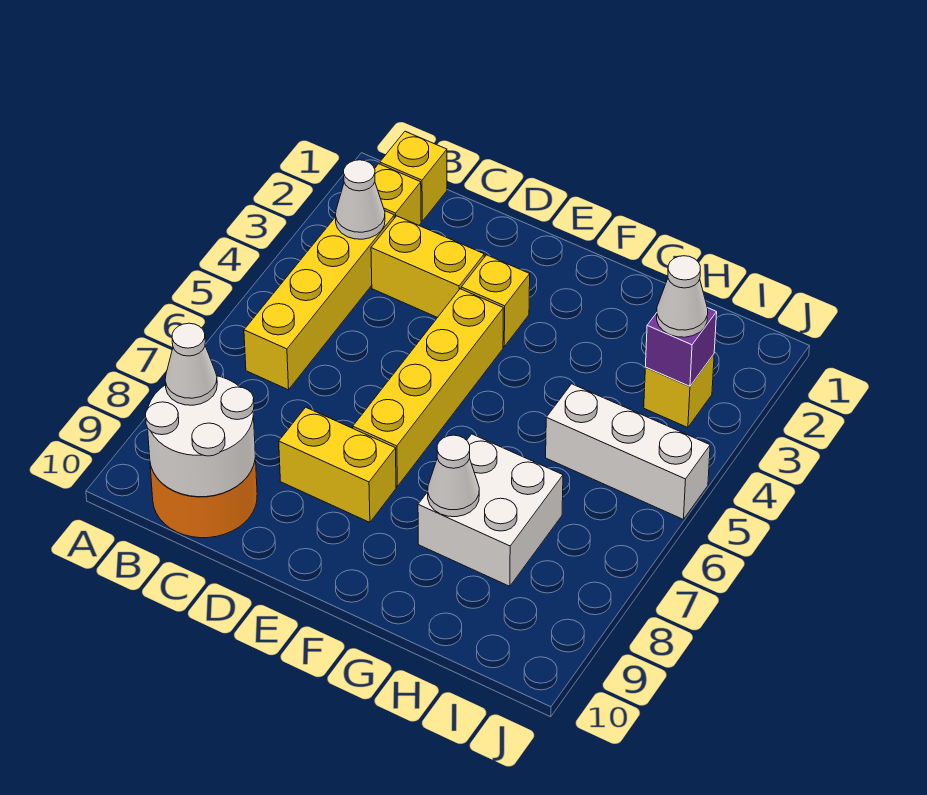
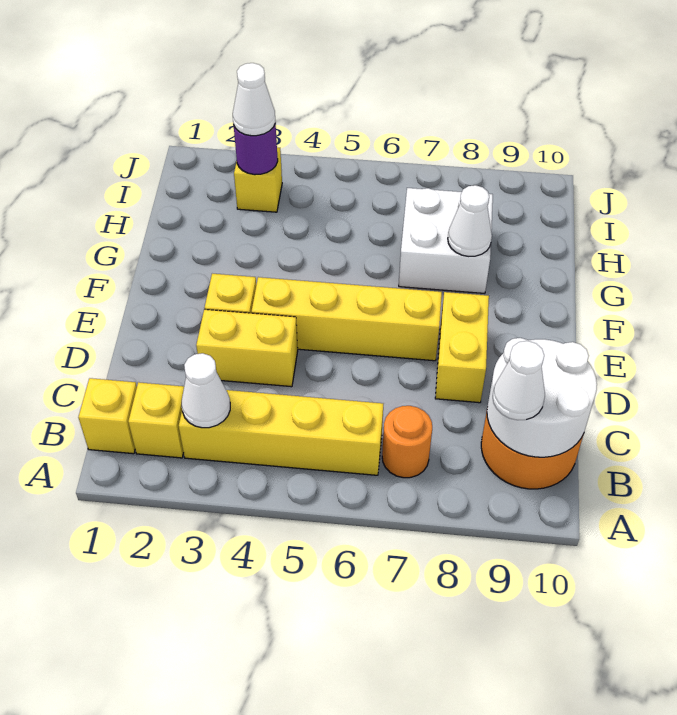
none -> orange round brick B7 level 1
yellow brick C3:D3 level 1 -> yellow brick D3:D4 level 1
white brick H5:J5 level 1 -> none
purple brick I3 level 2 -> purple round brick I3 level 2

